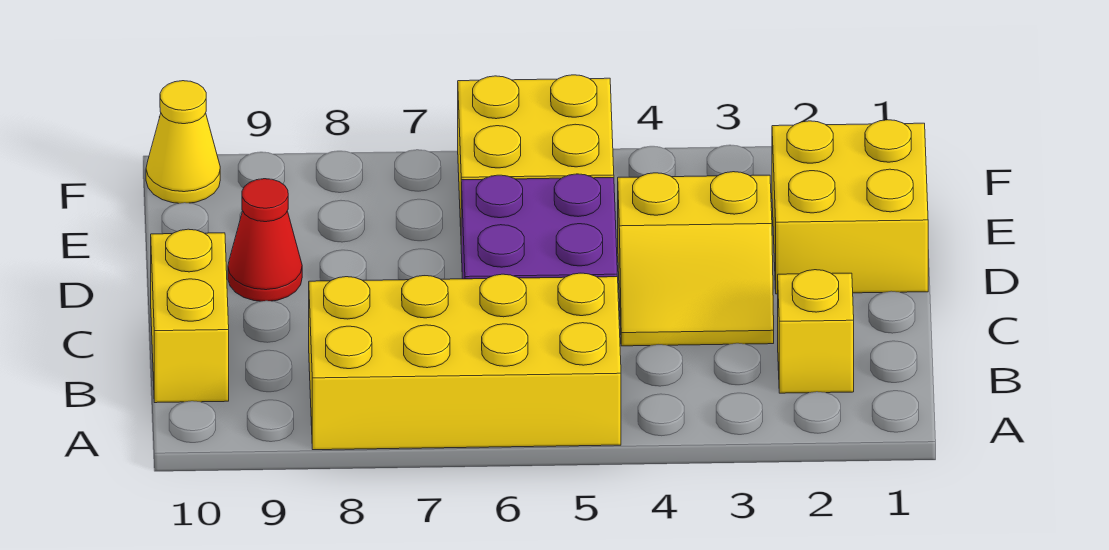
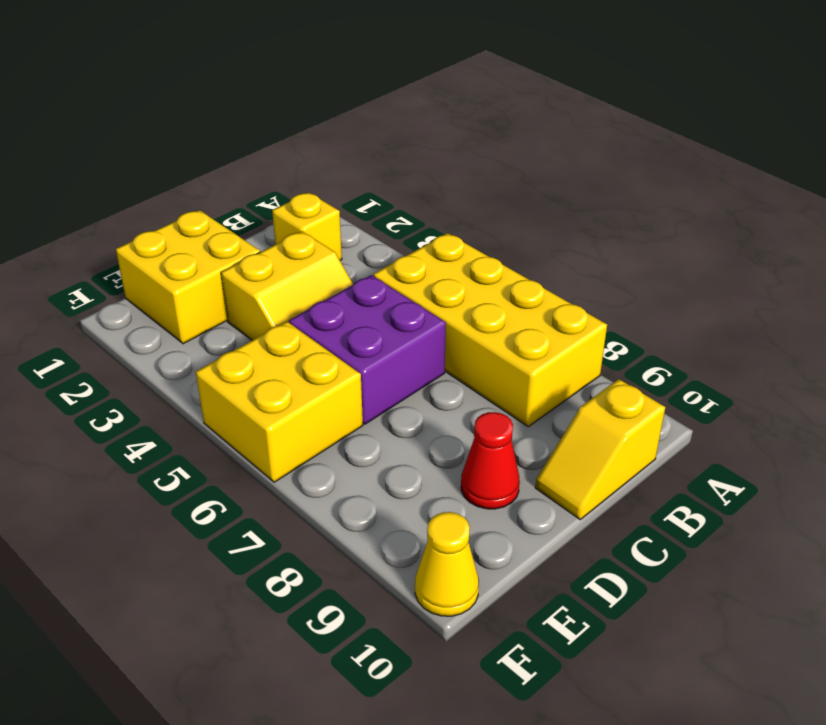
yellow brick B10:C10 level 1 -> yellow slope B10:C10 level 1 top B
yellow slope C3:D4 level 1 top D -> yellow slope C3:D4 level 1 top 3

